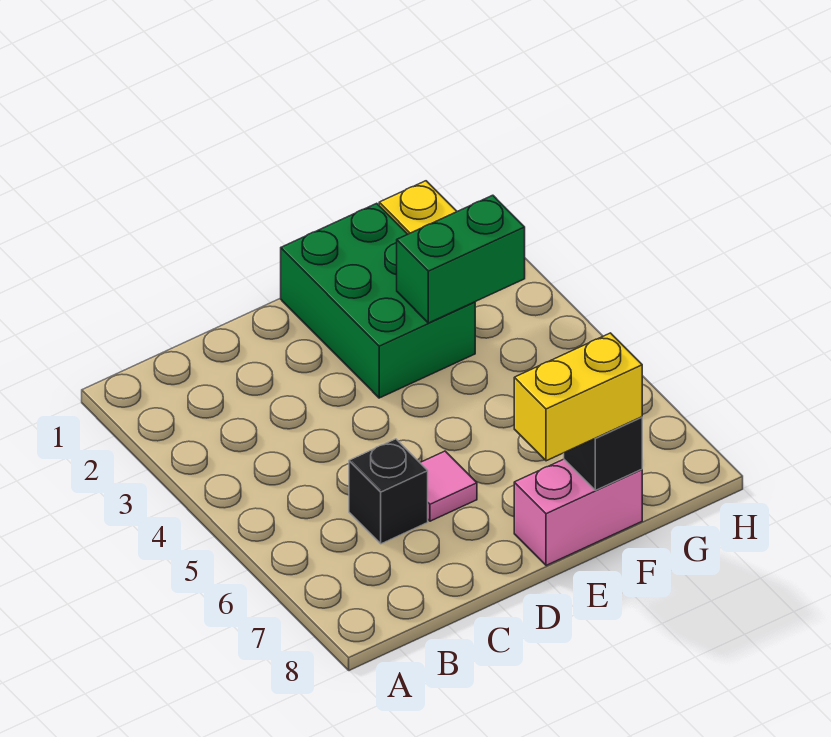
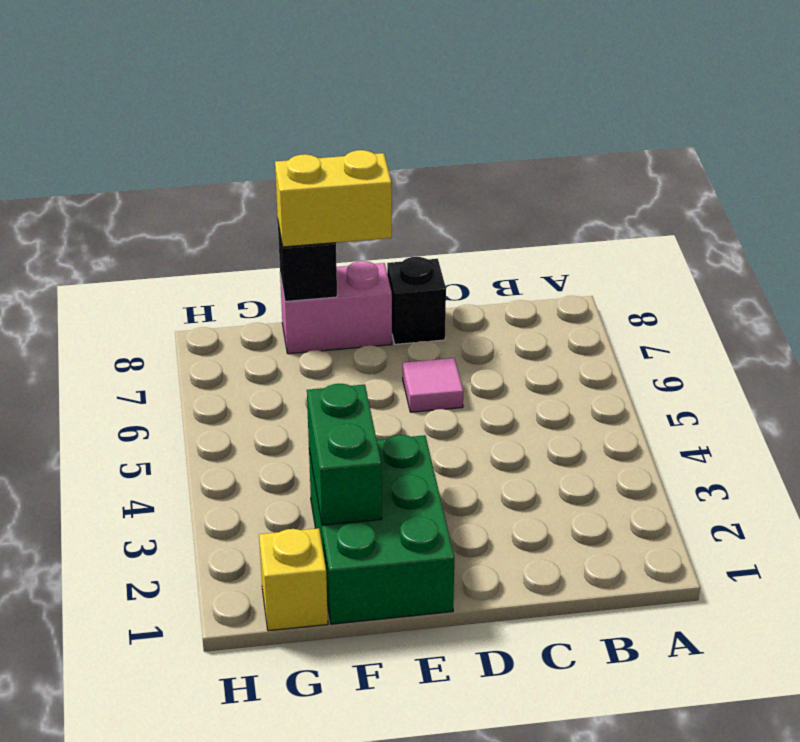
black brick C6 level 1 -> black brick D8 level 1
green brick F3:G3 level 2 -> green brick F2:F3 level 2

